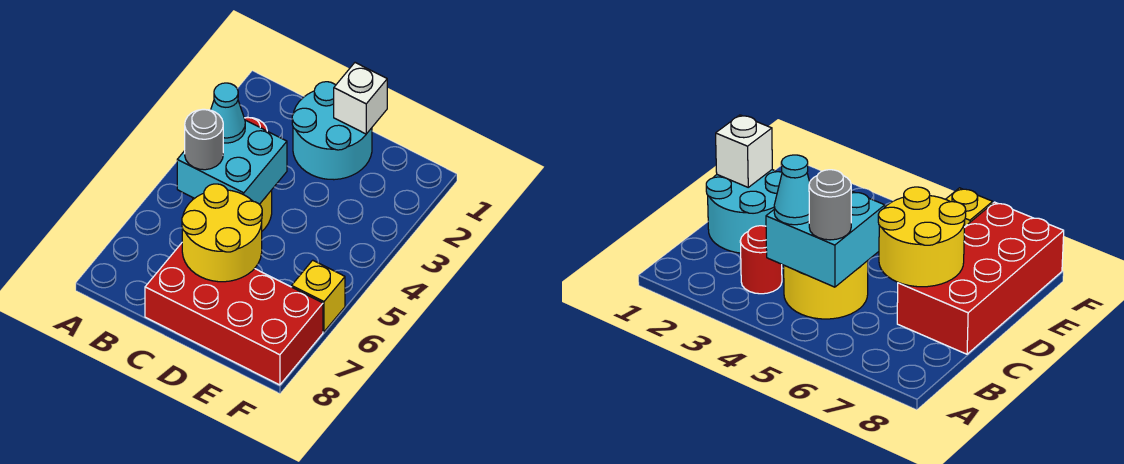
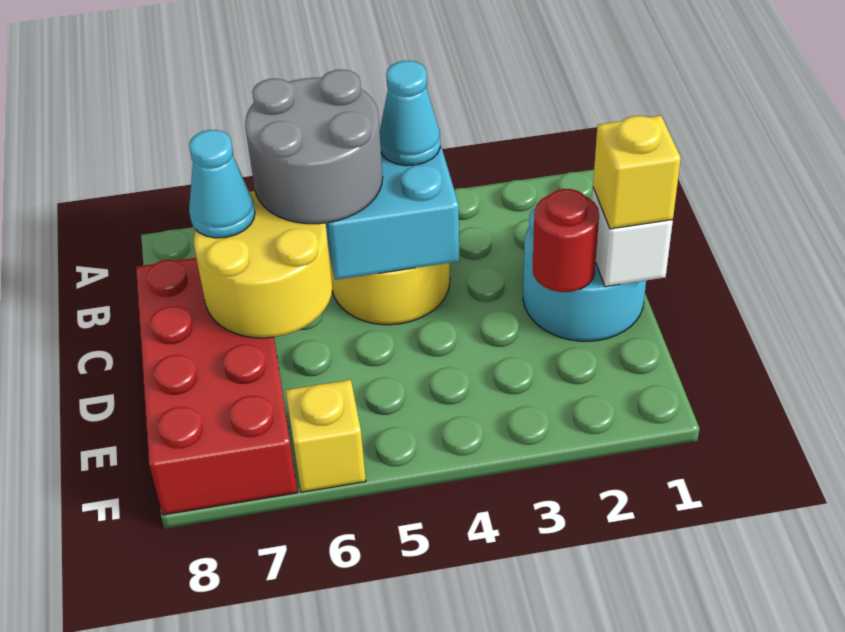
red round brick B3 level 1 -> red round brick D2 level 2
grey round brick B5 level 3 -> grey round brick B5:C6 level 3
none -> cyan cone C7 level 3
none -> yellow brick D1 level 3

